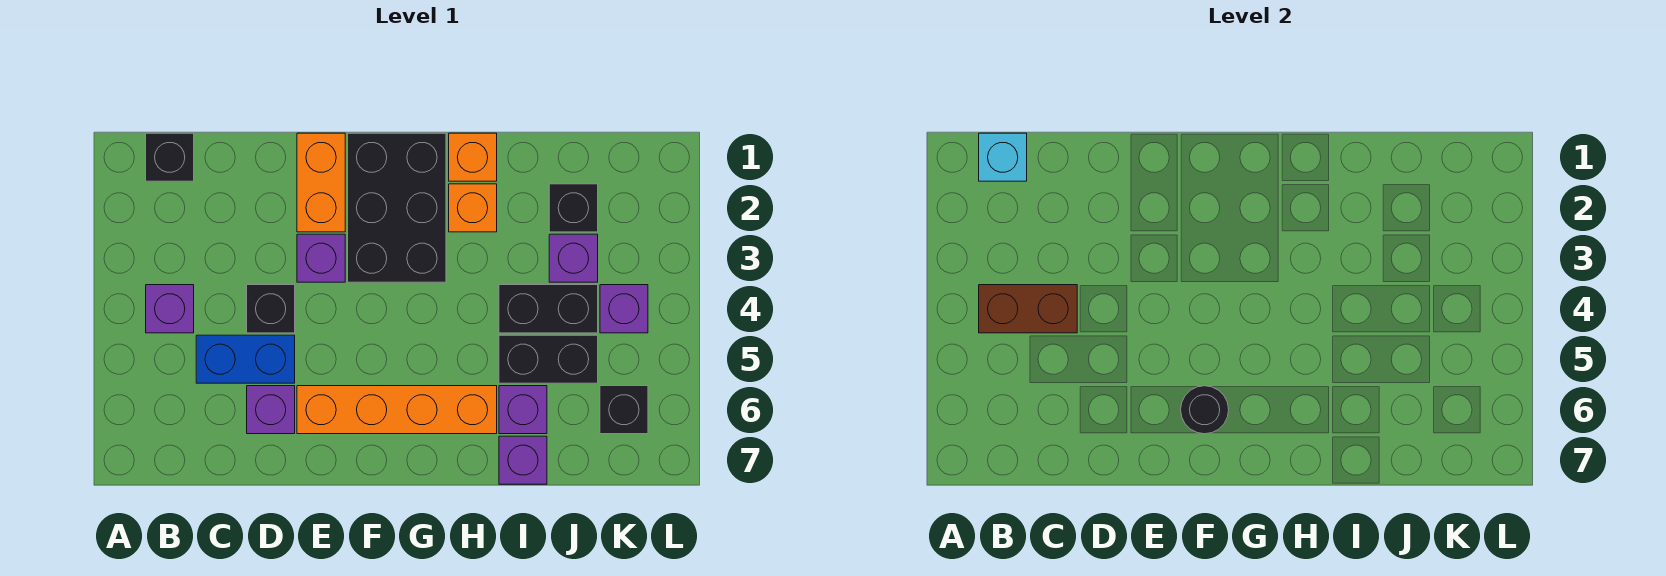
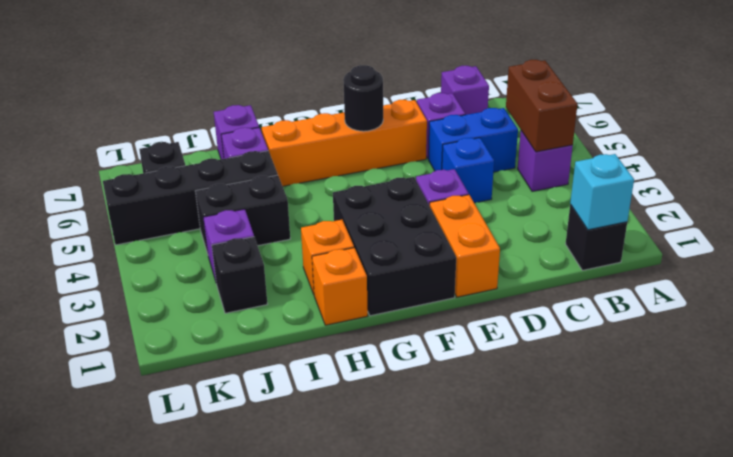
brown brick B4:C4 level 2 -> brown brick B4:B5 level 2
black brick D4 level 1 -> blue brick D4 level 1
black brick I5:J5 level 1 -> black brick I5:L5 level 1
purple brick K4 level 1 -> purple brick C7 level 1

